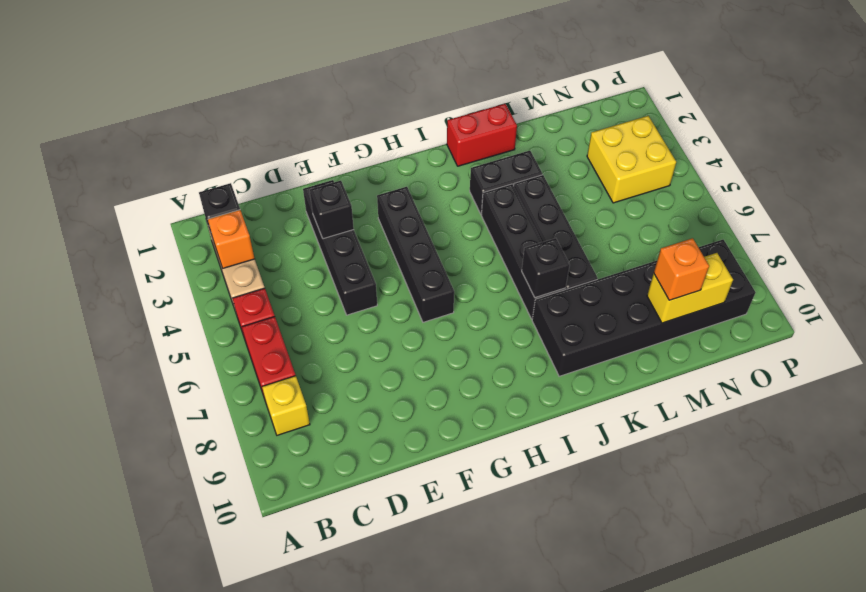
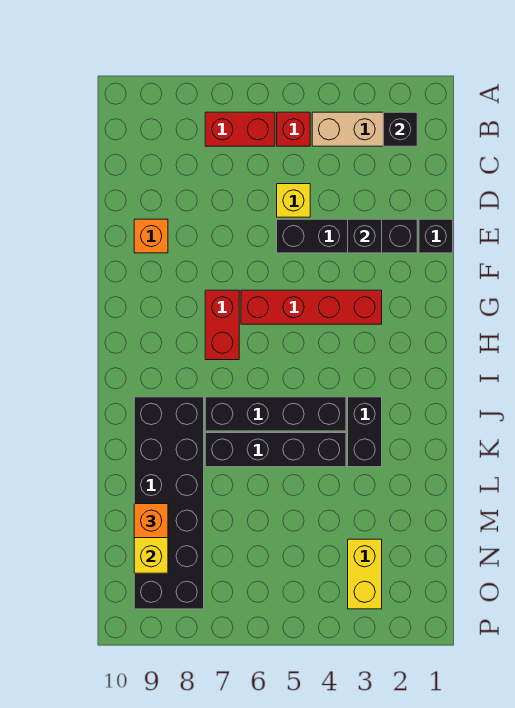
orange brick B3 level 2 -> orange brick E9 level 1
yellow brick B8 level 1 -> yellow brick D5 level 1
black brick G3:G6 level 1 -> red brick G3:G6 level 1
red brick J1:K1 level 1 -> red brick G7:H7 level 1
black brick J7 level 2 -> black brick E1 level 1
yellow brick N3:O4 level 1 -> yellow brick N3:O3 level 1

